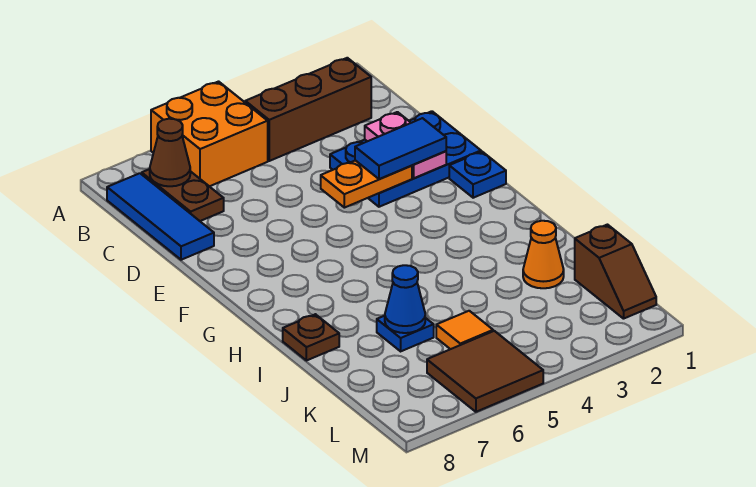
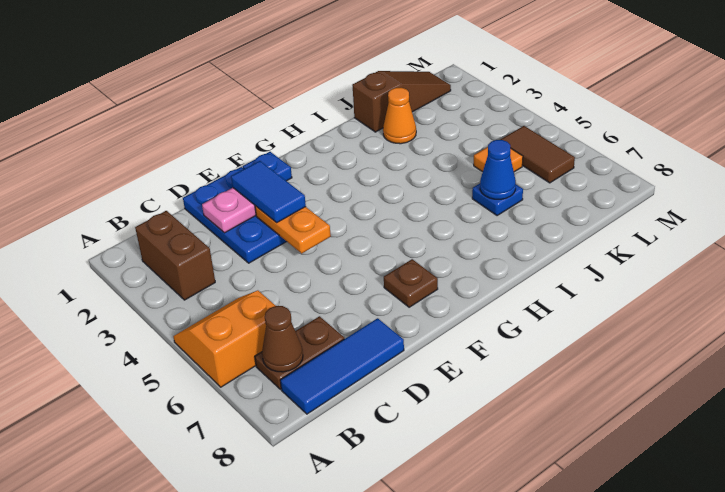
orange brick A5:B6 level 1 -> orange slope A5:B6 level 1 top 6
brown brick B2:B4 level 1 -> brown brick B2:B3 level 1
brown plate I8 level 1 -> brown plate F7 level 1
brown slope K1:L1 level 1 top K -> brown slope J1:L1 level 1 top J
brown tile L5:M6 level 1 -> brown tile L5:L6 level 1

